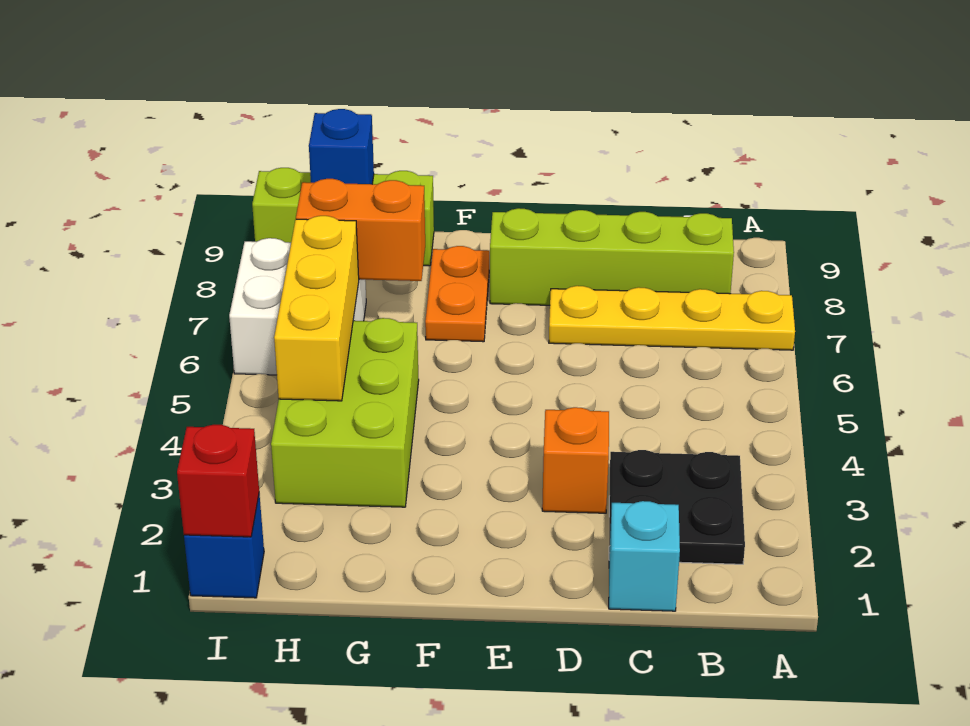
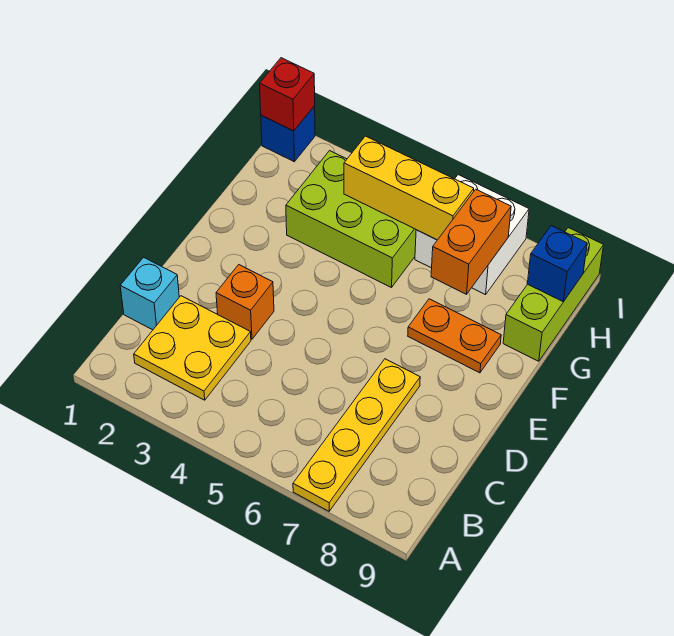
black plate B2:C3 level 1 -> yellow plate B2:C3 level 1
lime brick B8:E8 level 1 -> none

